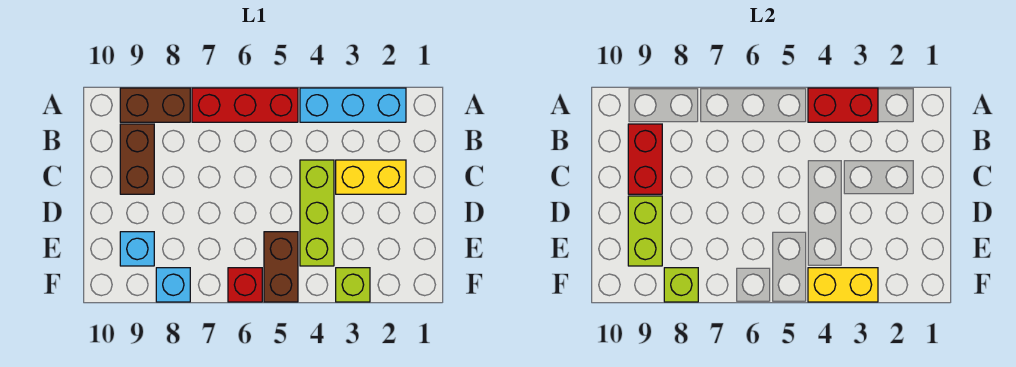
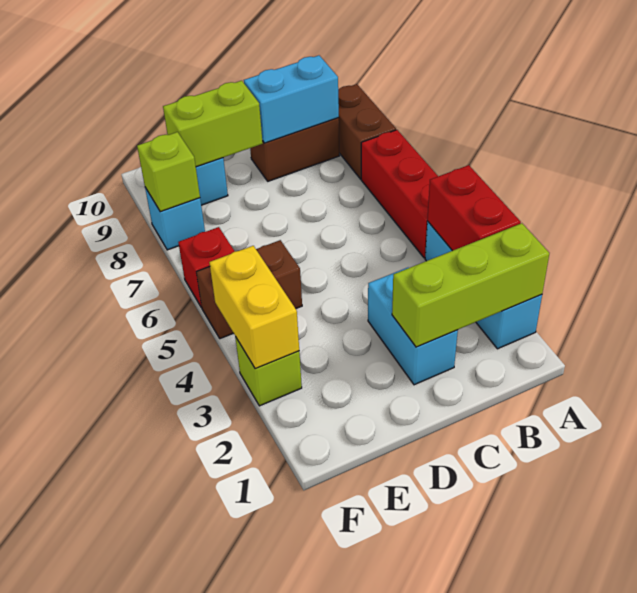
red brick B9:C9 level 2 -> cyan brick B9:C9 level 2
yellow brick C2:C3 level 1 -> cyan brick C2:C3 level 1
lime brick C4:E4 level 1 -> lime brick A2:C2 level 2

